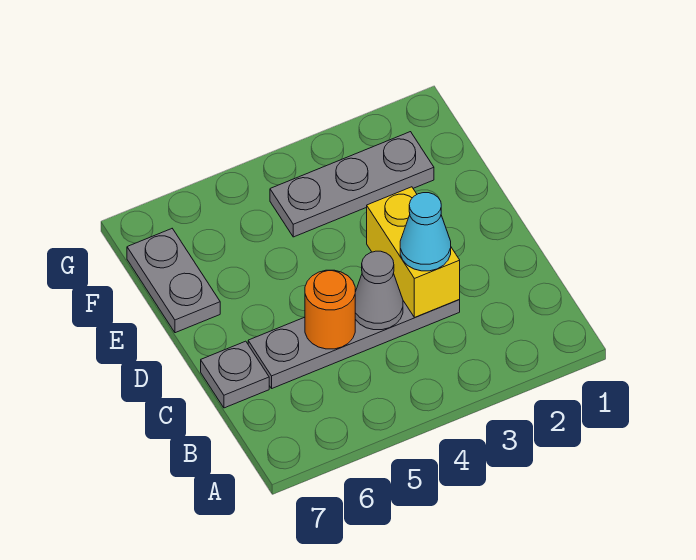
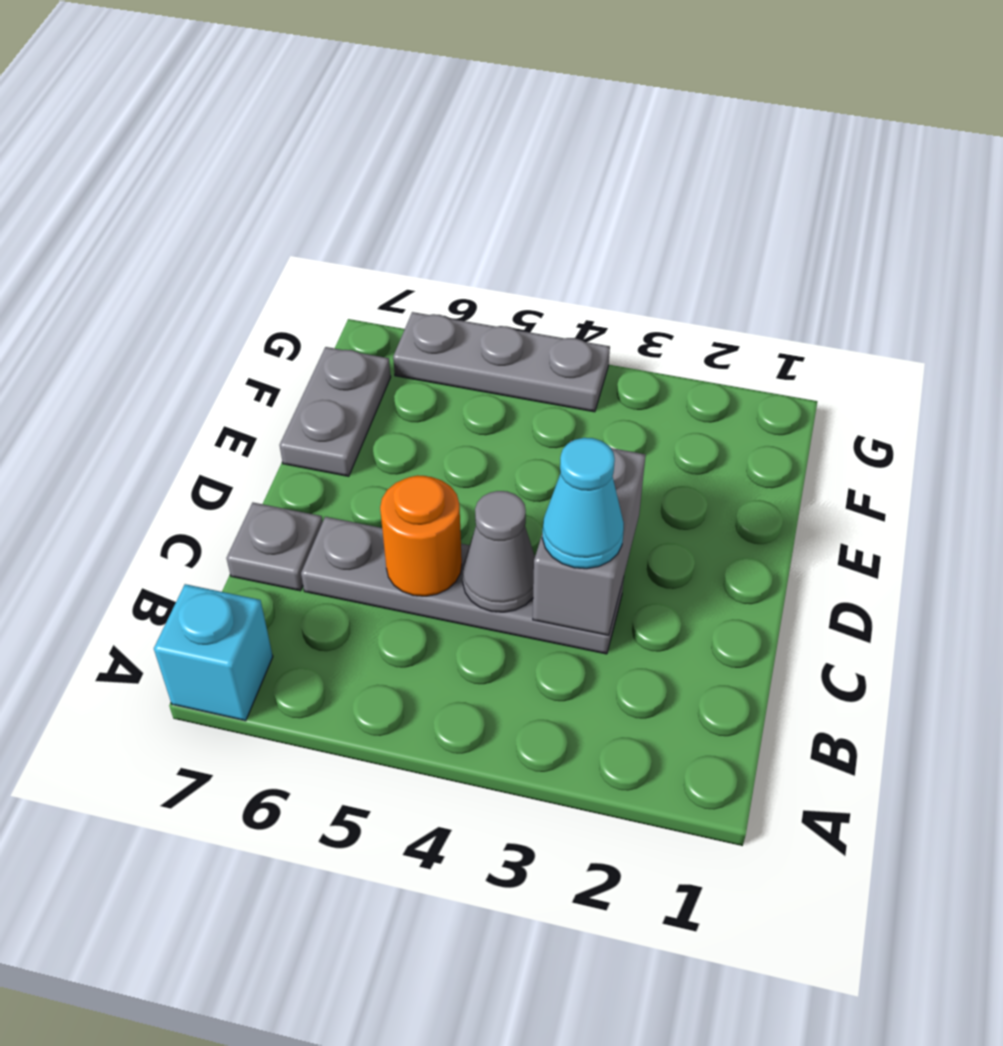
none -> cyan brick A7 level 1
yellow brick C3:D3 level 2 -> grey brick C3:D3 level 2
grey plate F2:F4 level 1 -> grey plate G4:G6 level 1

